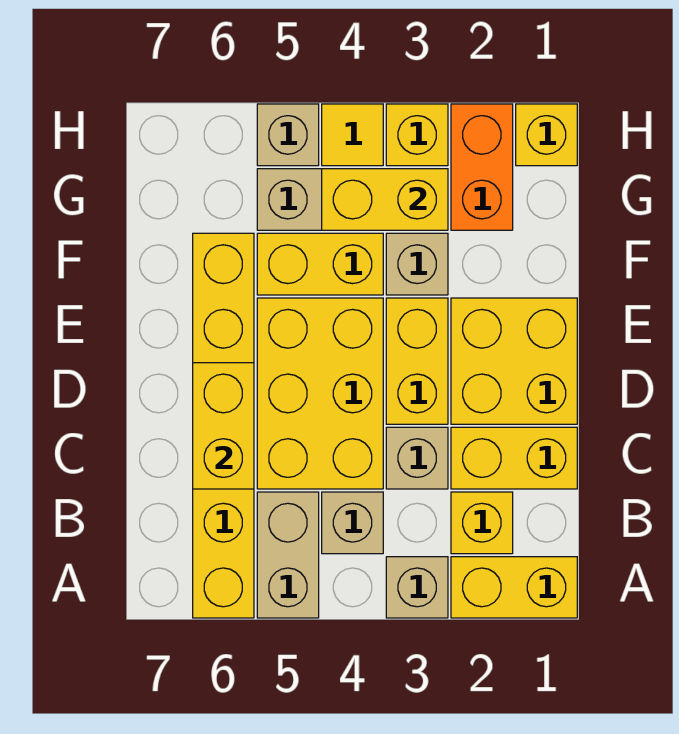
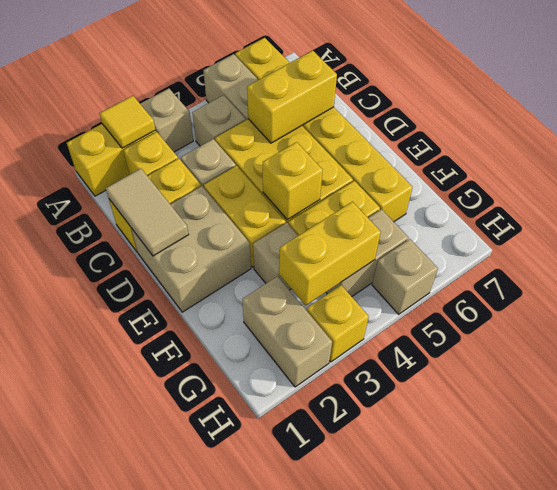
none -> tan tile C1:D1 level 2
yellow brick C6:D6 level 2 -> yellow brick C5:C6 level 2
yellow brick D1:E2 level 1 -> tan brick D1:E2 level 1
orange brick G2:H2 level 1 -> tan brick G2:H2 level 1
yellow brick H1 level 1 -> yellow brick E4 level 2
yellow tile H4 level 1 -> yellow tile A2 level 2

